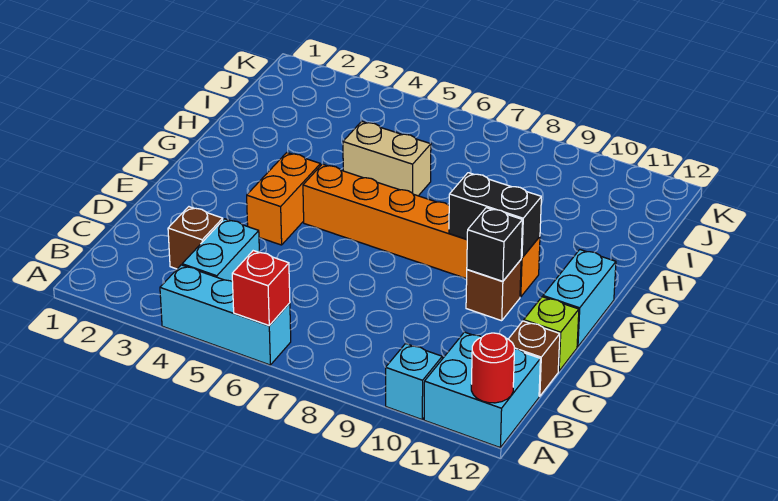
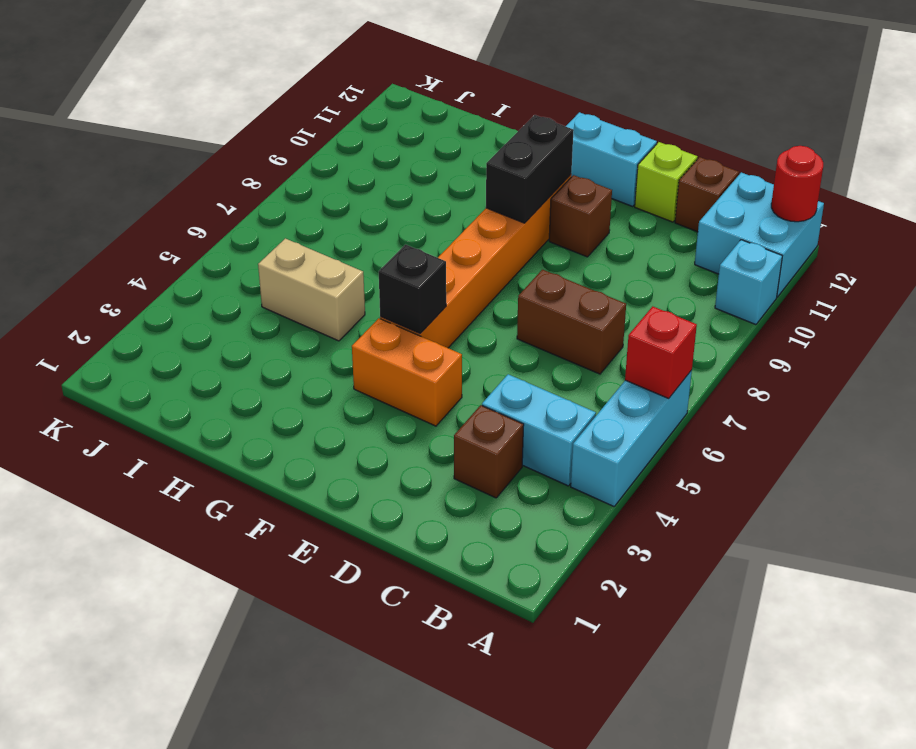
none -> brown brick C7:D7 level 1
black brick E10 level 2 -> black brick F5 level 2
tan brick H5:H6 level 1 -> tan brick H5:I5 level 1

